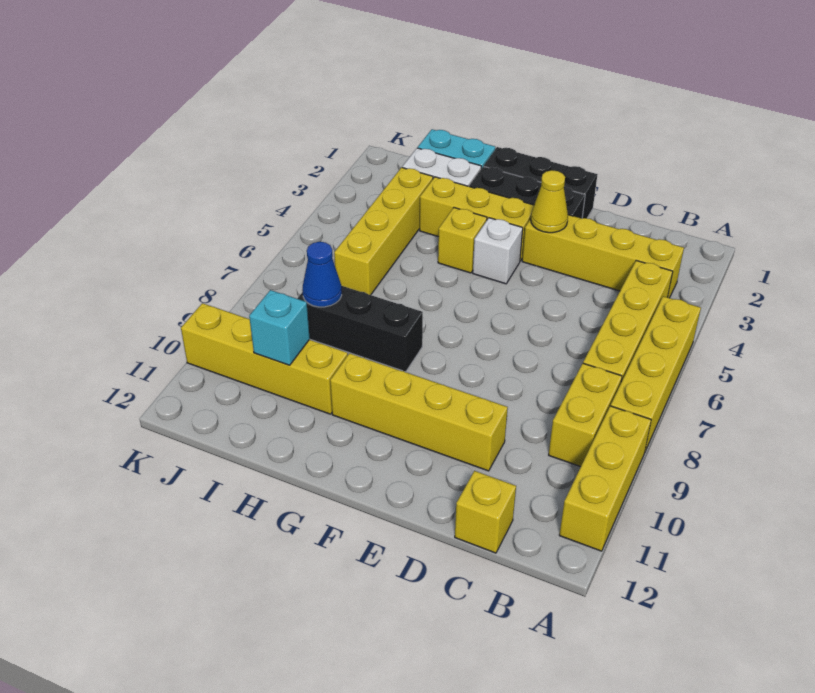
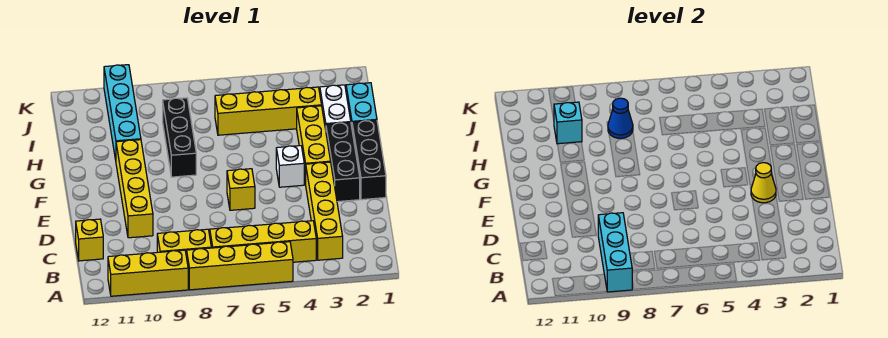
none -> cyan brick A9:C9 level 2
yellow brick G4 level 1 -> yellow brick E6 level 1
yellow brick H10:K10 level 1 -> cyan brick H10:K10 level 1

